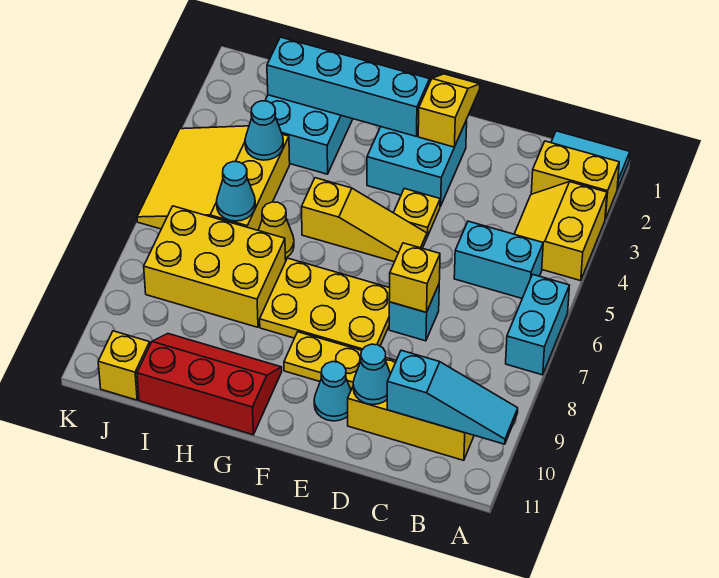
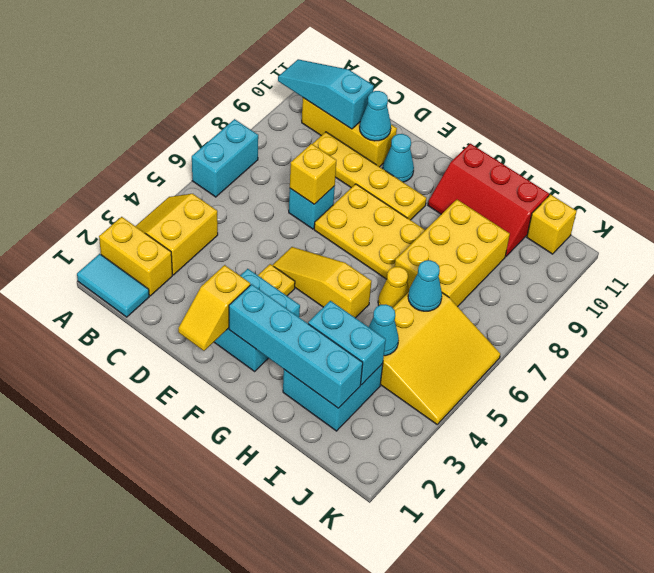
yellow slope A3:B4 level 1 top A -> yellow slope A3:B4 level 1 top B
cyan brick B5:C5 level 1 -> cyan brick H3:I3 level 2
yellow brick H7:J8 level 1 -> yellow brick H7:I9 level 1

